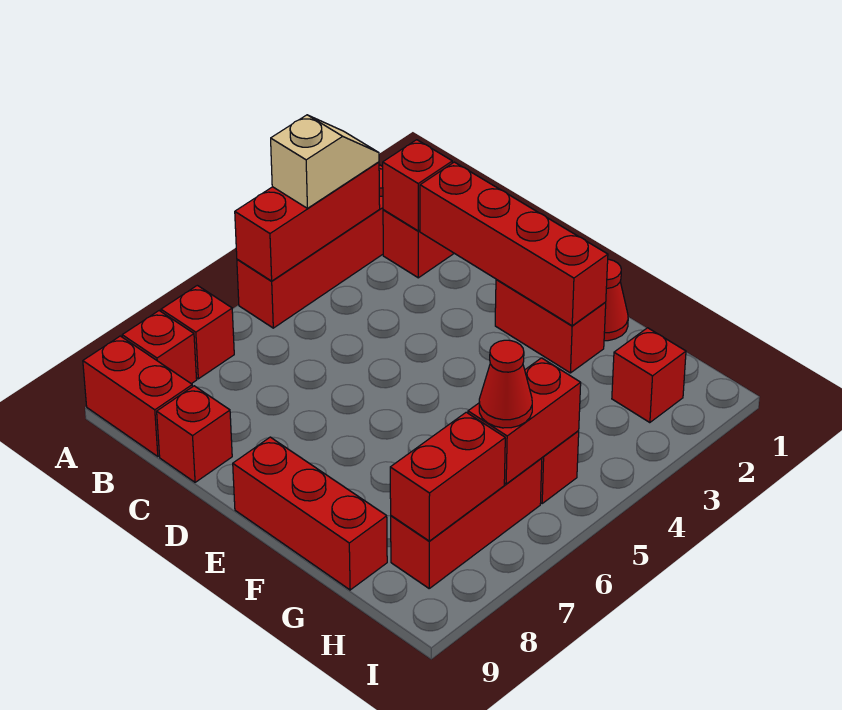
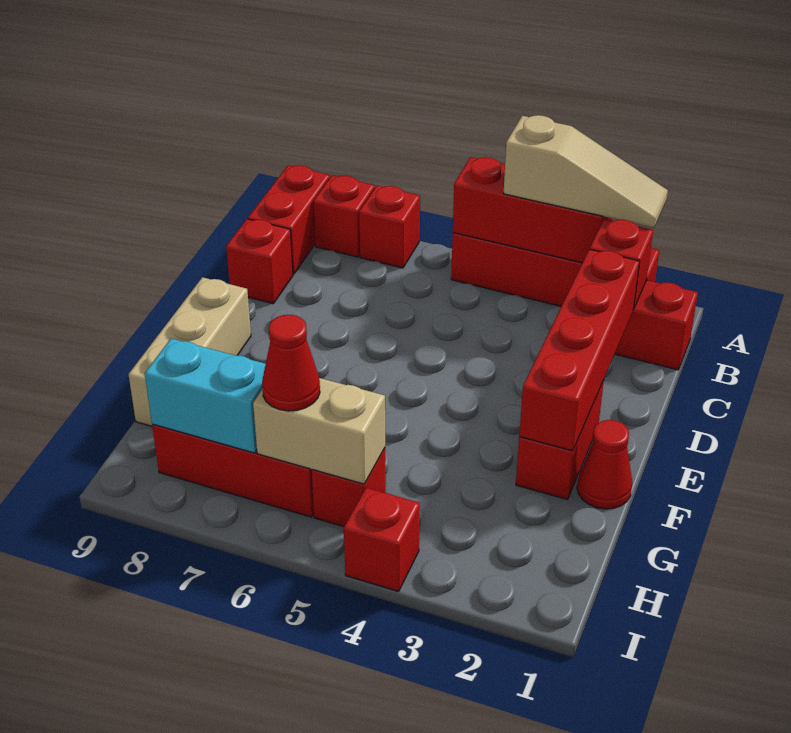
tan slope A3:A4 level 3 top 4 -> tan slope A2:A4 level 3 top 4
red brick E9:G9 level 1 -> tan brick E9:G9 level 1
red brick H2 level 1 -> red brick I4 level 1
red brick H5:H6 level 2 -> tan brick H5:H6 level 2
red brick H7:H8 level 2 -> cyan brick H7:H8 level 2

